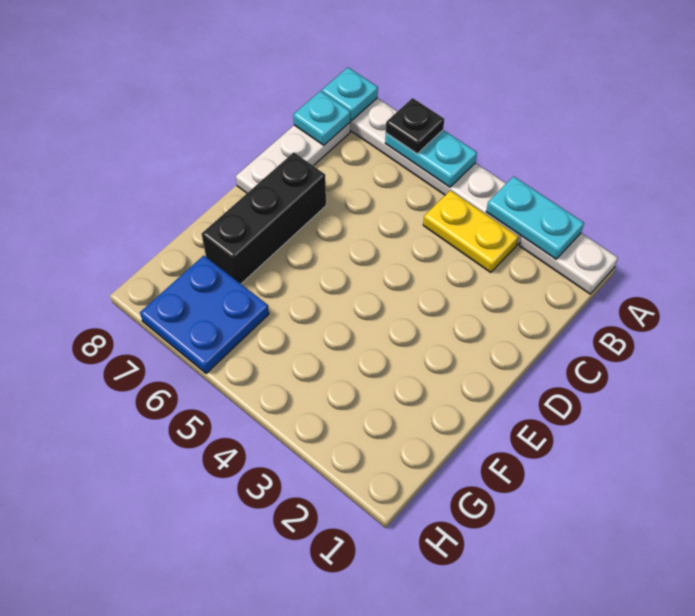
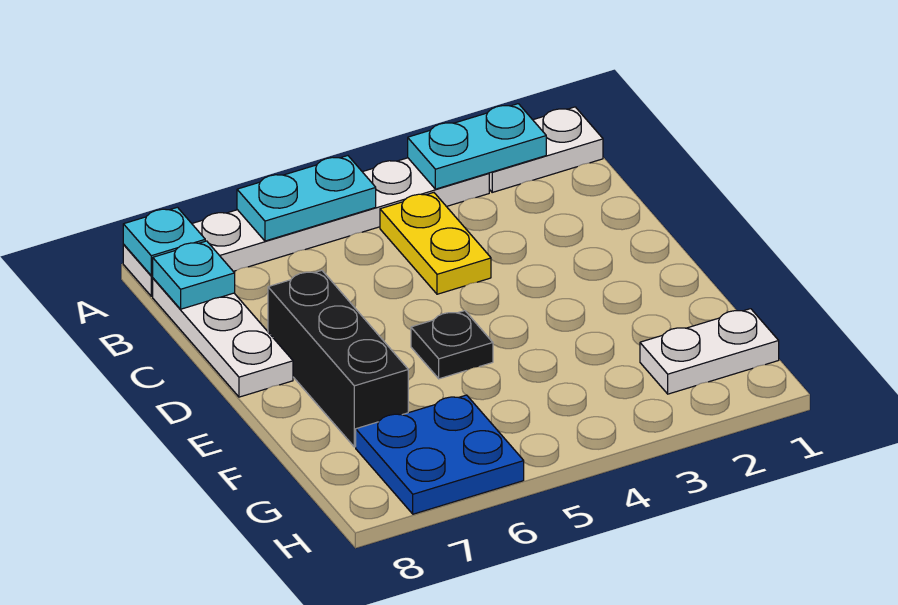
black plate A6 level 3 -> black plate E5 level 1
yellow plate B3:B4 level 1 -> yellow plate B4:C4 level 1
none -> white plate G1:G2 level 1

